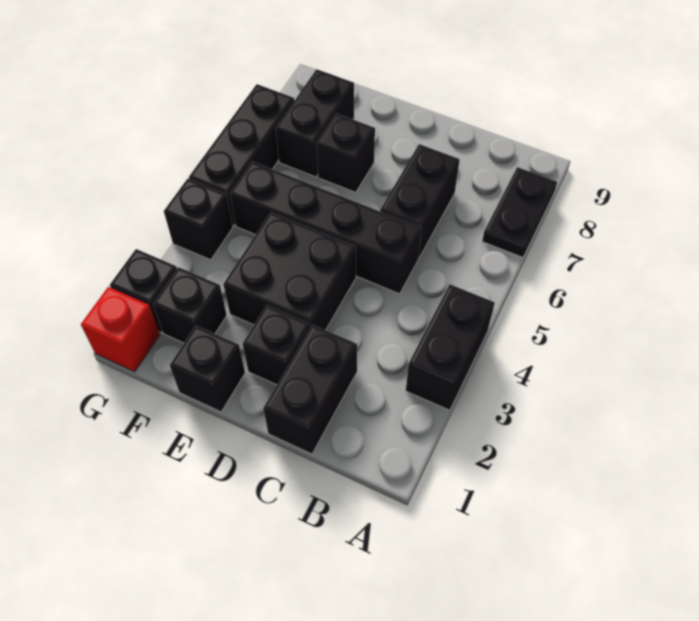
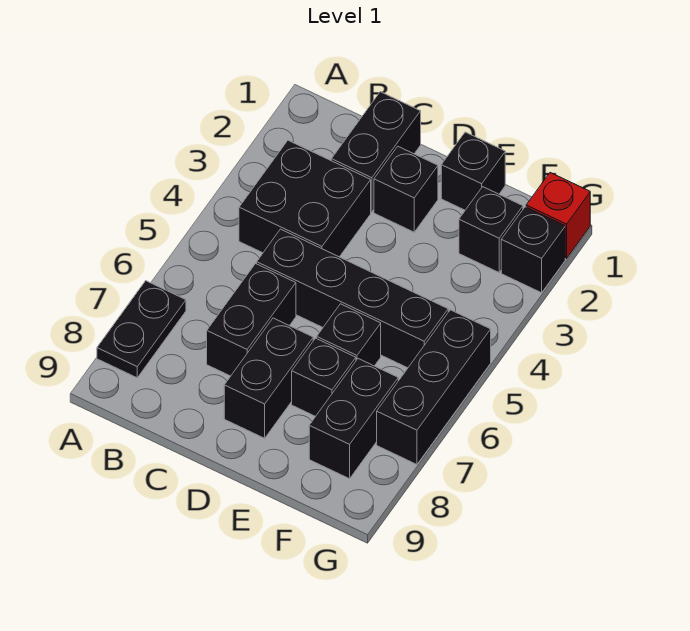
black brick A3:A4 level 1 -> black brick D7:D8 level 1
black brick D3:E4 level 1 -> black brick B3:C4 level 1
black brick G4 level 1 -> black brick E6 level 1

